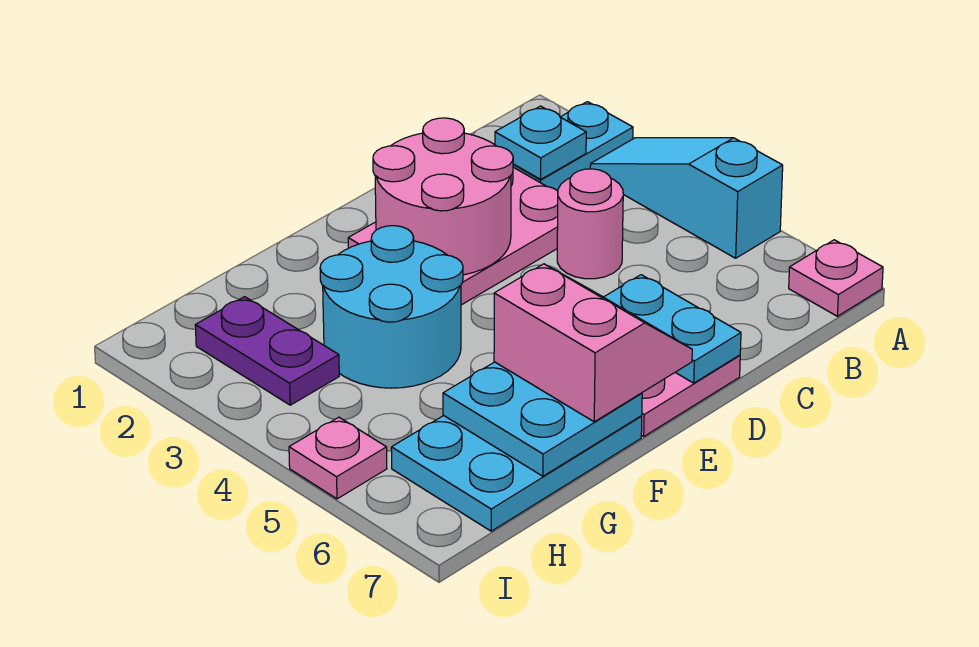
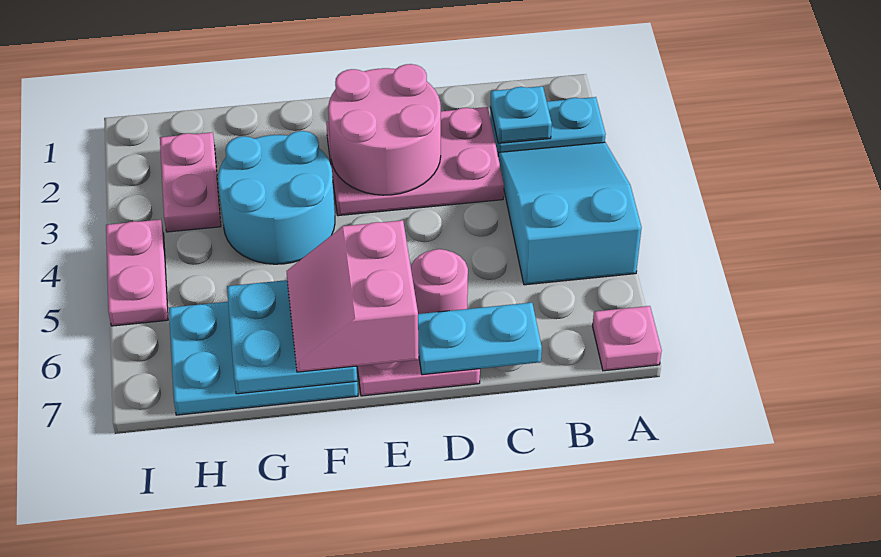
cyan slope A3:A5 level 1 top 5 -> cyan slope A3:B5 level 1 top 5
pink round brick C4 level 1 -> pink round brick D6 level 1
cyan plate D6:D7 level 2 -> cyan plate C7:D7 level 2
pink slope E6:F7 level 3 top F -> pink slope E6:F7 level 3 top E
purple plate H2:H3 level 1 -> pink plate H2:H3 level 1
pink plate I5 level 1 -> pink plate I4:I5 level 1

